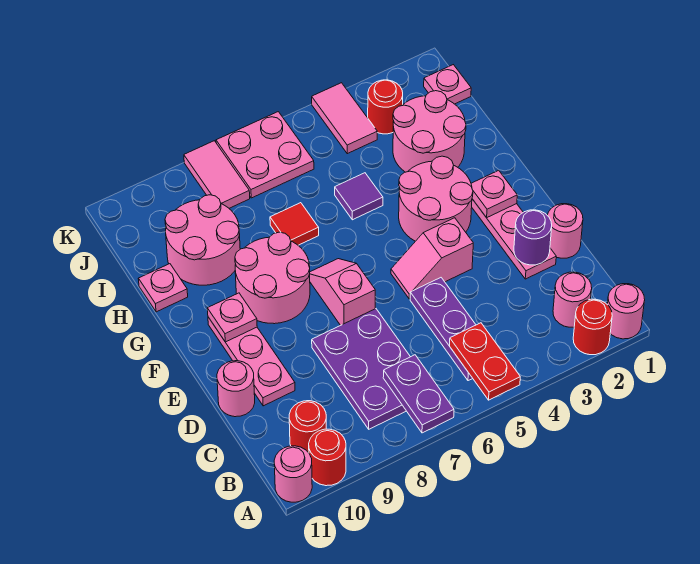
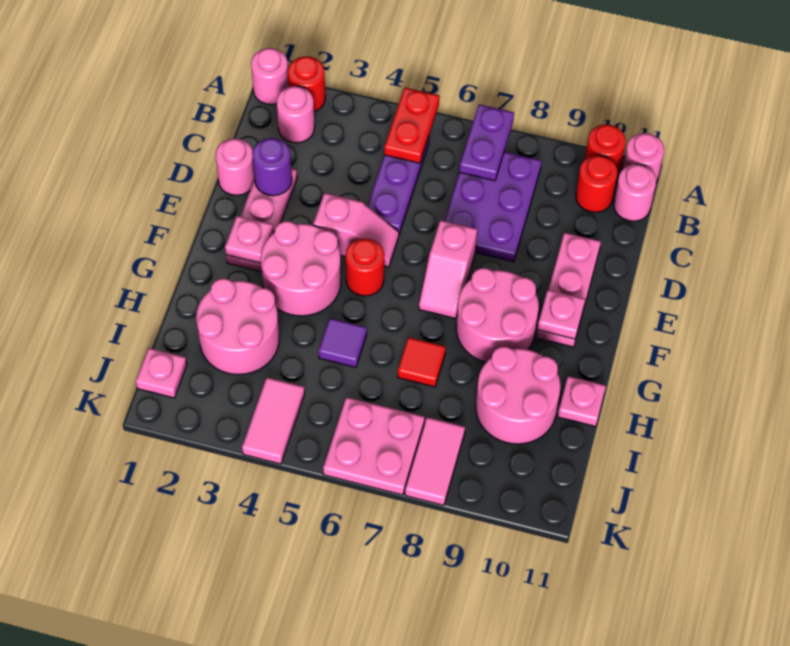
pink round brick D11 level 1 -> pink round brick B11 level 1
red round brick J3 level 1 -> red round brick F5 level 1

